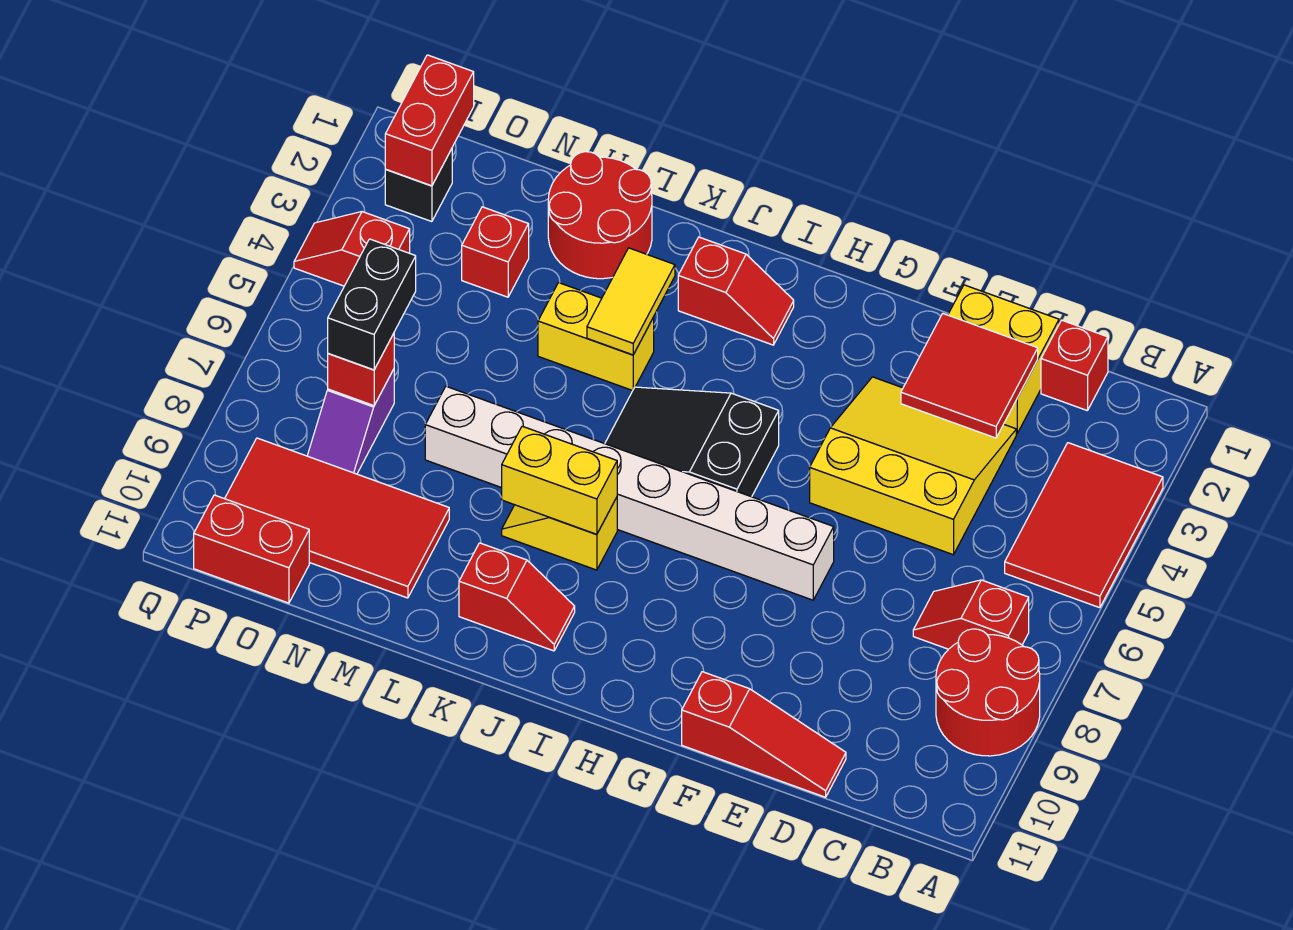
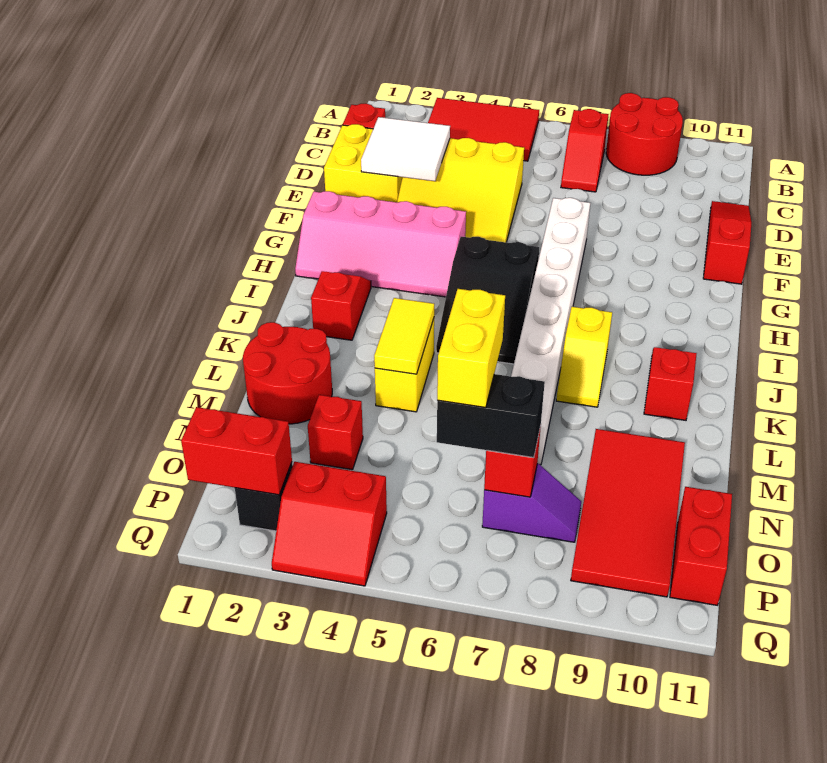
red tile D2:E3 level 2 -> white tile D2:E3 level 2
yellow slope D3:F5 level 1 top 5 -> yellow slope D3:F5 level 1 top D
none -> pink slope G1:H4 level 1 top G
yellow brick J8:K8 level 2 -> yellow brick N6:O6 level 4
yellow tile K3:K4 level 2 -> yellow tile K4:L4 level 2
red slope P4:Q4 level 1 top P -> red slope P3:Q4 level 1 top P

